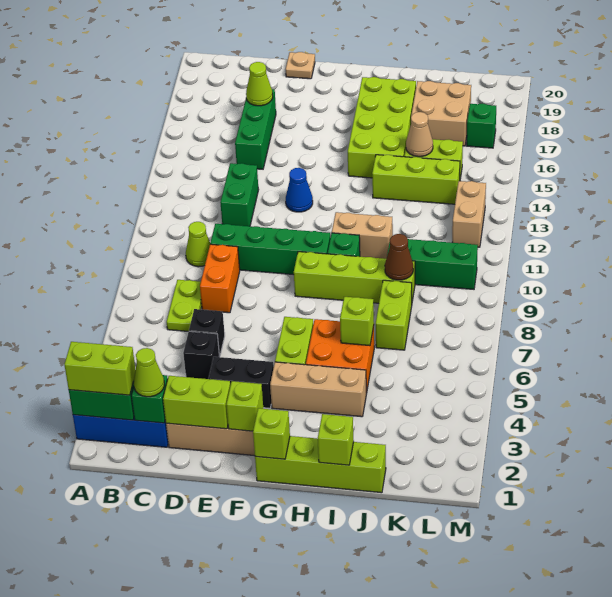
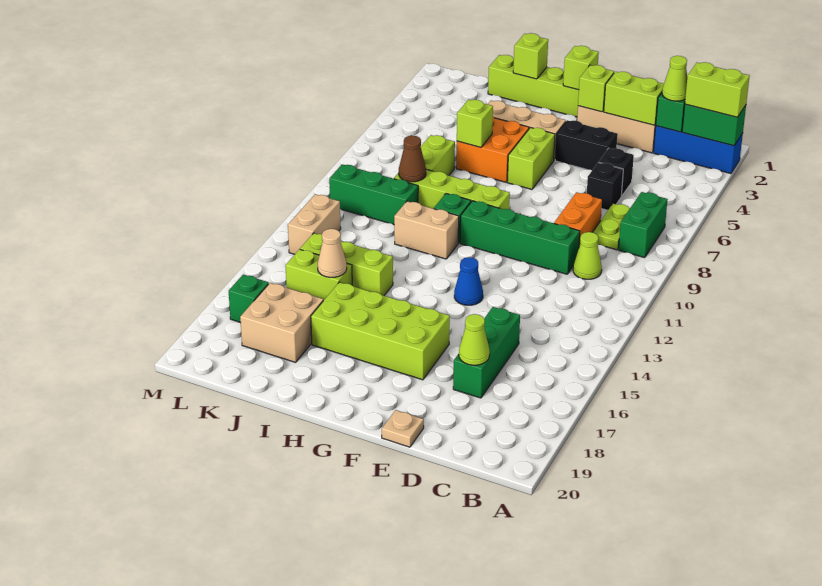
green brick D12:D13 level 1 -> green brick B7:B8 level 1
lime brick H15:I18 level 1 -> lime brick F16:I17 level 1

